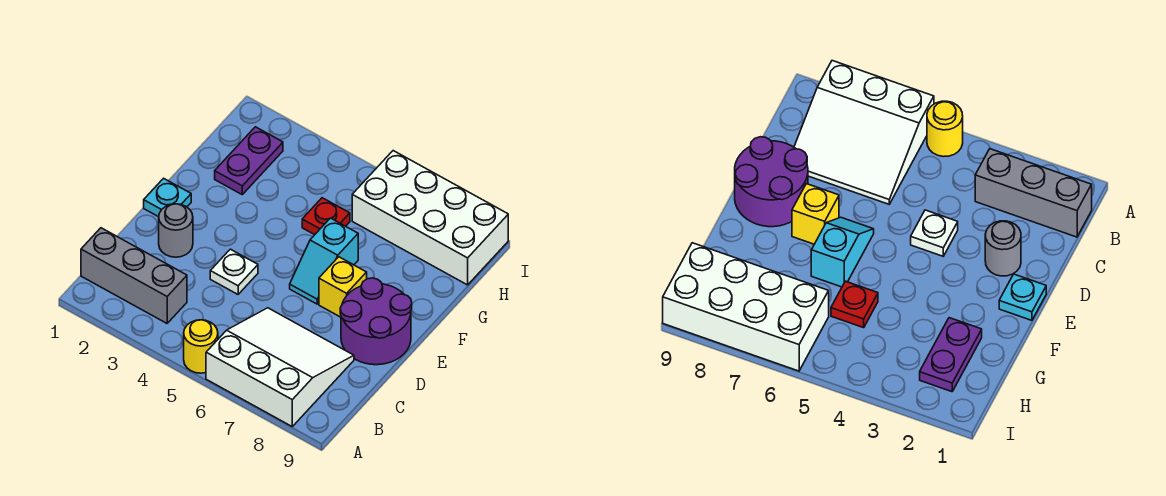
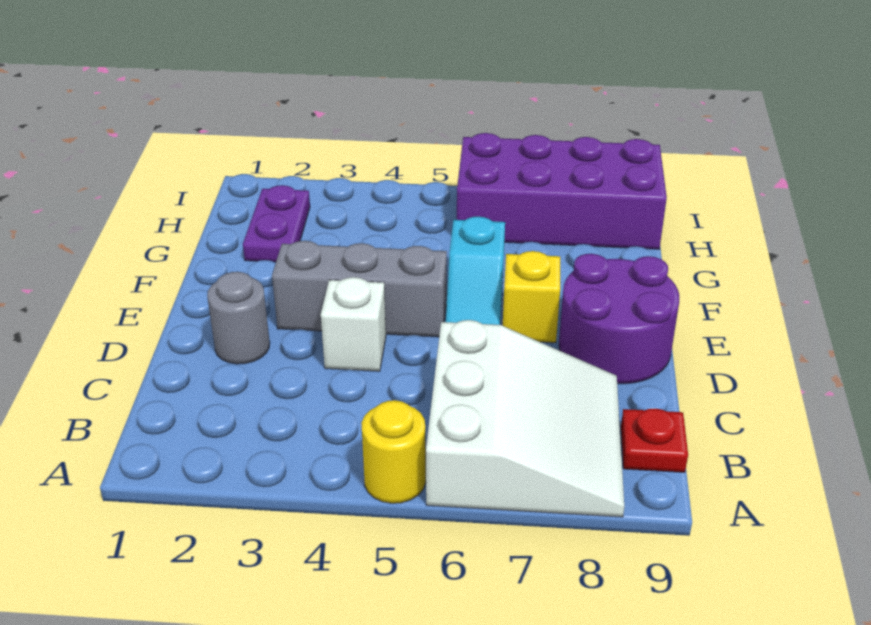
white slope A6:C8 level 1 top A -> white slope A6:C8 level 1 top 6
grey brick B1:B3 level 1 -> grey brick E3:E5 level 1
white plate D4 level 1 -> white brick D4 level 1
cyan plate E1 level 1 -> none
red plate G5 level 1 -> red plate B9 level 1
white brick H6:I9 level 1 -> purple brick H6:I9 level 1

